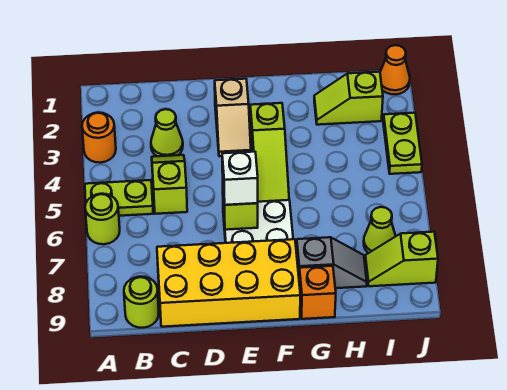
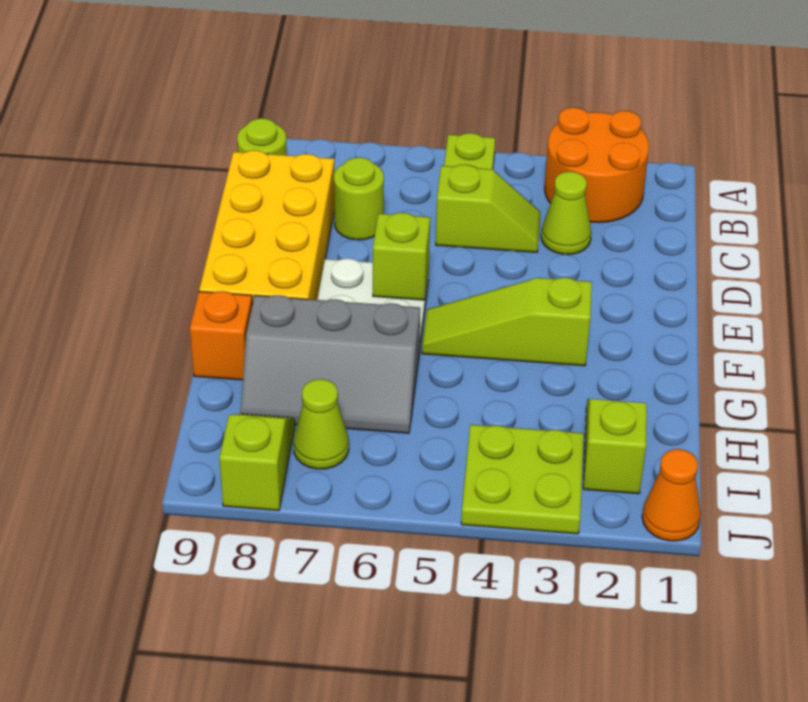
orange round brick A3 level 1 -> orange round brick A2:B3 level 1
lime round brick A6 level 1 -> lime round brick C7 level 1
tan slope E2:E3 level 1 top 2 -> none
white brick E6 level 3 -> none
grey slope G8:H8 level 1 top G -> grey slope G6:H8 level 1 top G
lime plate J3:J4 level 1 -> lime plate I3:J4 level 1

